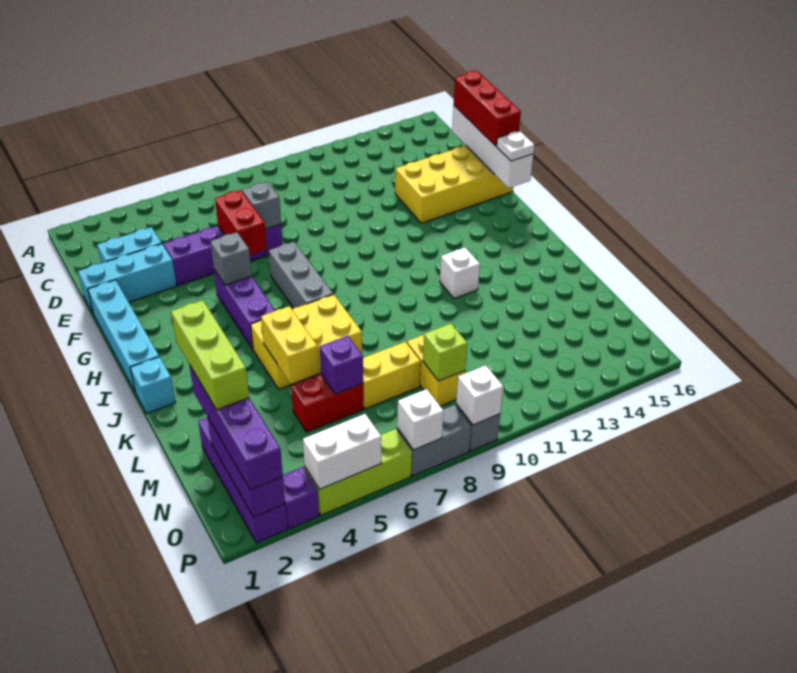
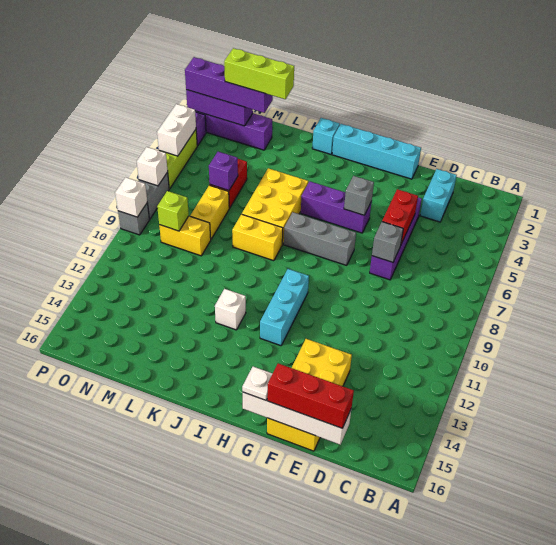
cyan brick E1:E3 level 1 -> cyan brick H10:H12 level 1
red brick E6:F6 level 2 -> red brick E5:E6 level 2
yellow brick K5:L5 level 2 -> yellow brick J8:K8 level 1

